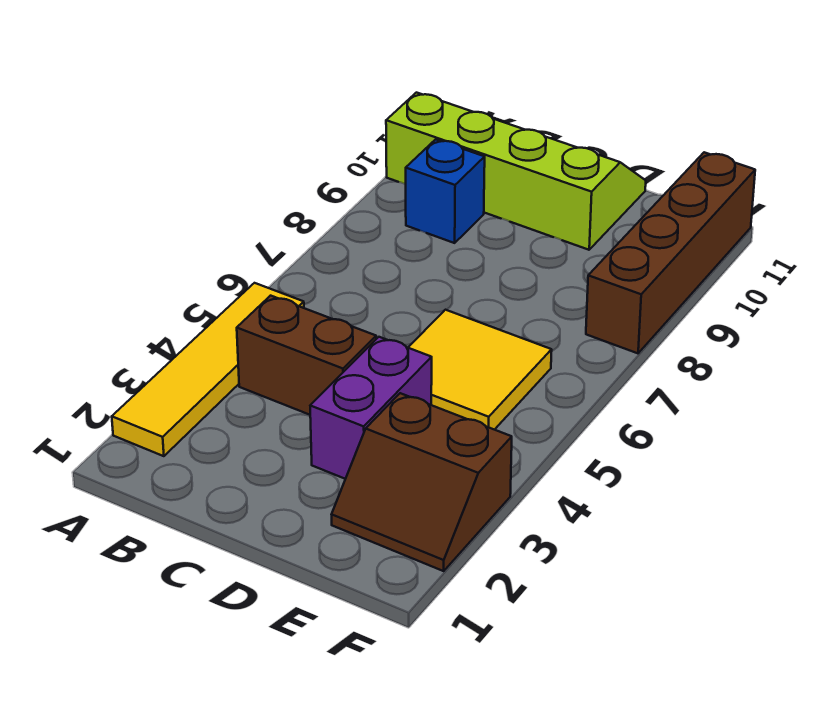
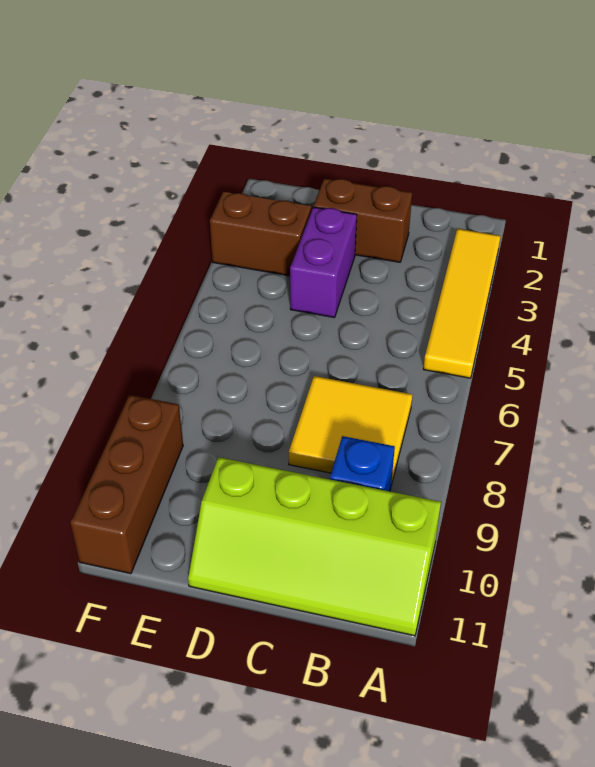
brown brick B4:C4 level 1 -> brown brick C2:D2 level 1
yellow tile D5:E6 level 1 -> yellow tile B7:C8 level 1
brown brick F8:F11 level 1 -> brown brick F9:F11 level 1

